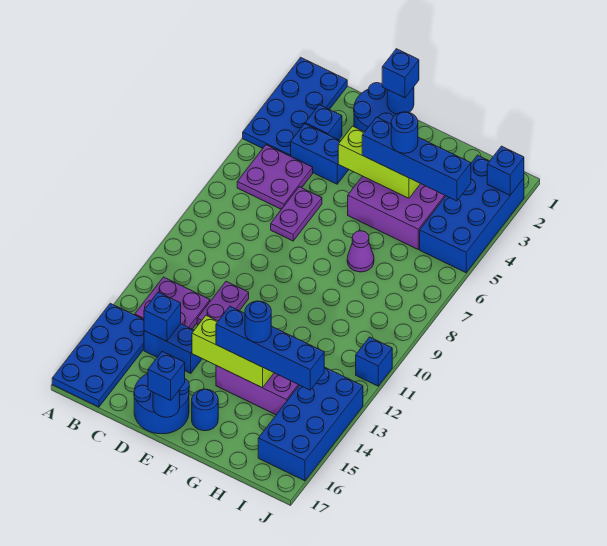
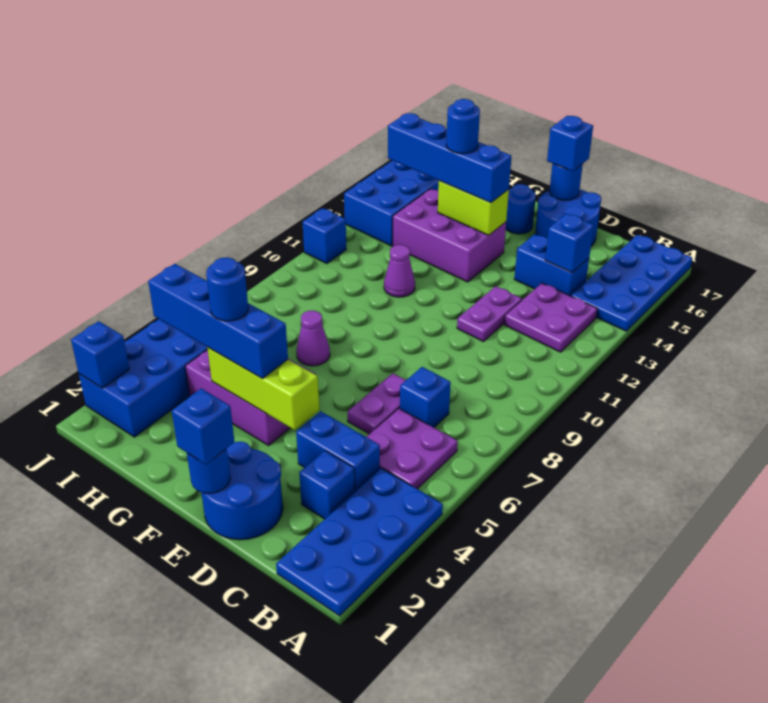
none -> blue brick C7 level 1
lime brick E14:G14 level 2 -> lime brick F14:G14 level 2
none -> purple cone G11 level 1

